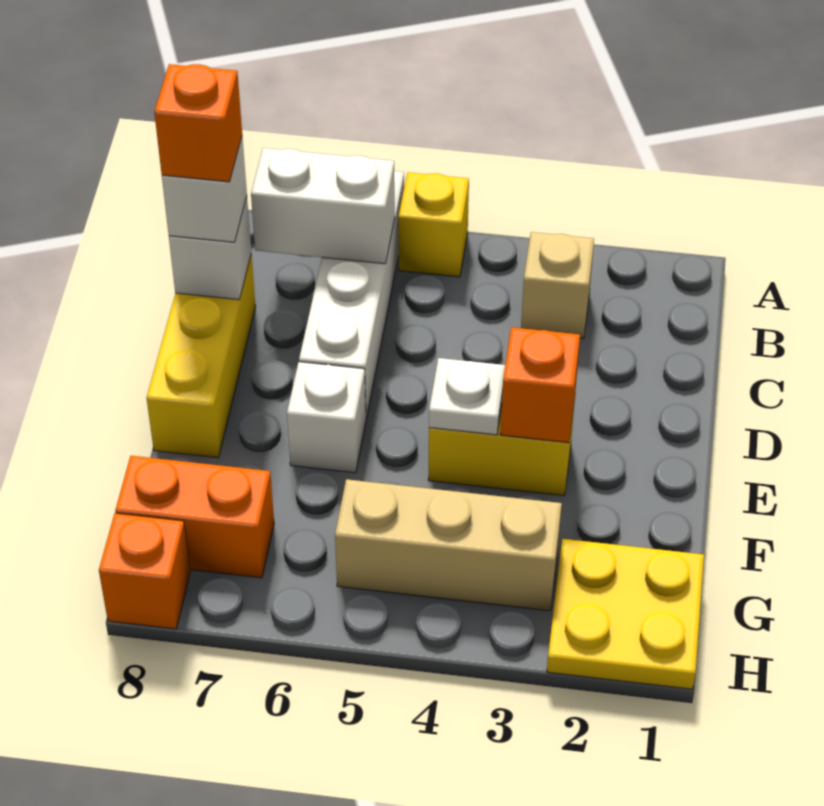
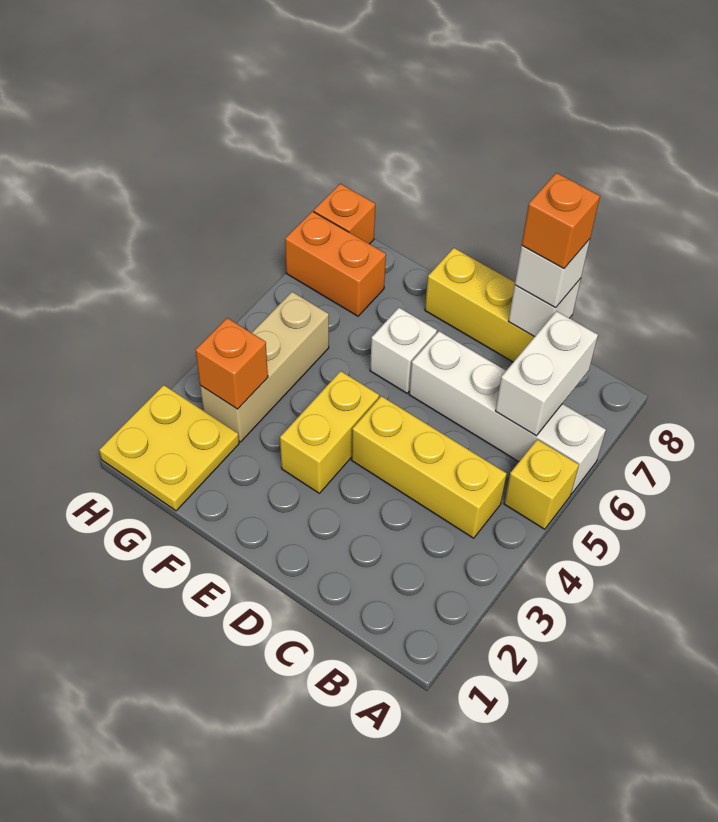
tan brick B3 level 1 -> none
none -> yellow brick B4:D4 level 1
orange brick E3 level 2 -> orange brick G3 level 2
white plate E4 level 2 -> none
orange brick G7:G8 level 1 -> orange brick G7:H7 level 1

